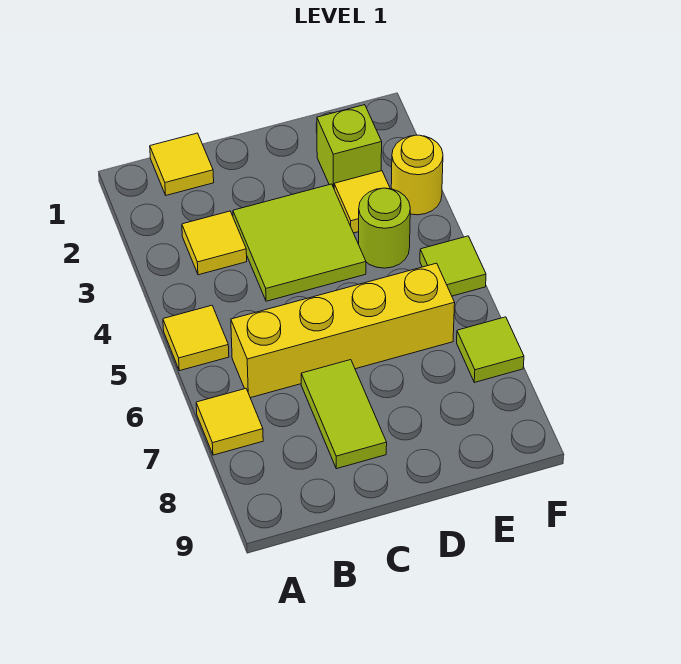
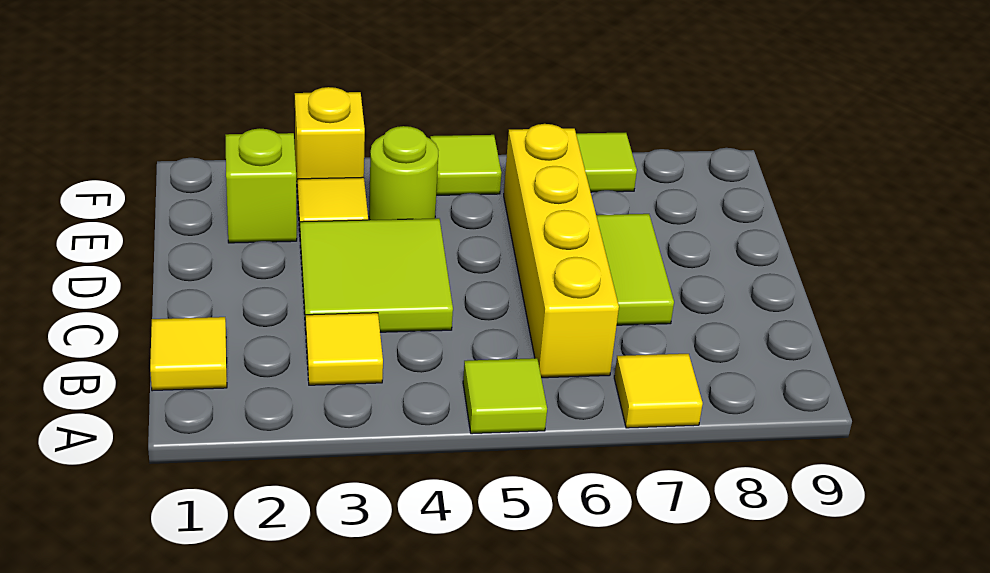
yellow tile A5 level 1 -> lime tile A5 level 1
lime tile C7:C8 level 1 -> lime tile C7:D7 level 1
yellow round brick F3 level 1 -> yellow brick F3 level 1

